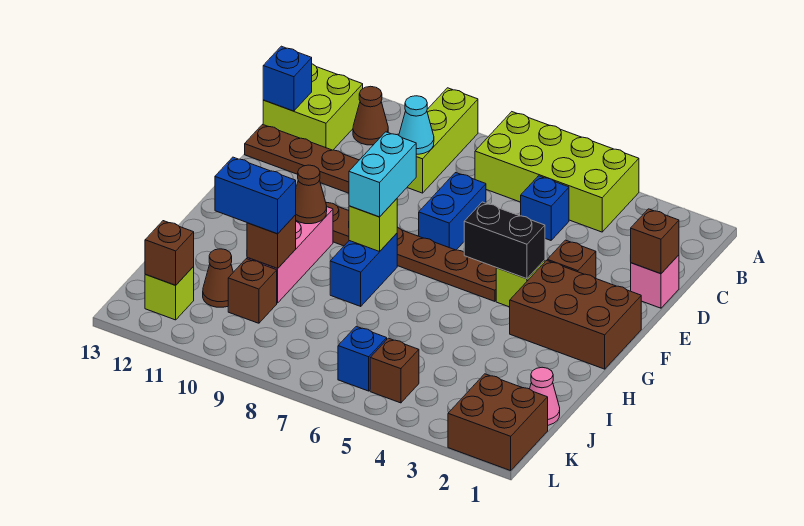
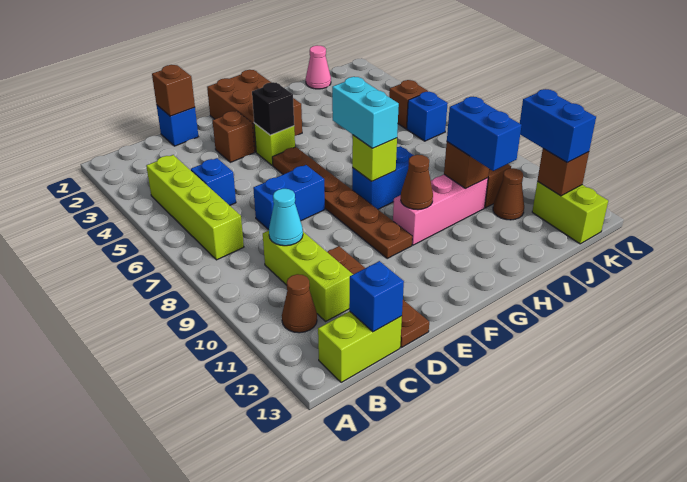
lime brick A4:B7 level 1 -> lime brick B4:B7 level 1
lime brick A9:C9 level 1 -> lime brick C9:C11 level 1
lime brick B12:C13 level 1 -> lime brick B13:C13 level 1
pink brick D1 level 1 -> blue brick D1 level 1
black brick F4:F5 level 2 -> black brick F4 level 2
cyan brick F8:G8 level 3 -> cyan brick G7:G8 level 3
brown brick K1:L2 level 1 -> none
none -> blue brick K11:K12 level 3
lime brick K12 level 1 -> lime brick K12:K13 level 1

